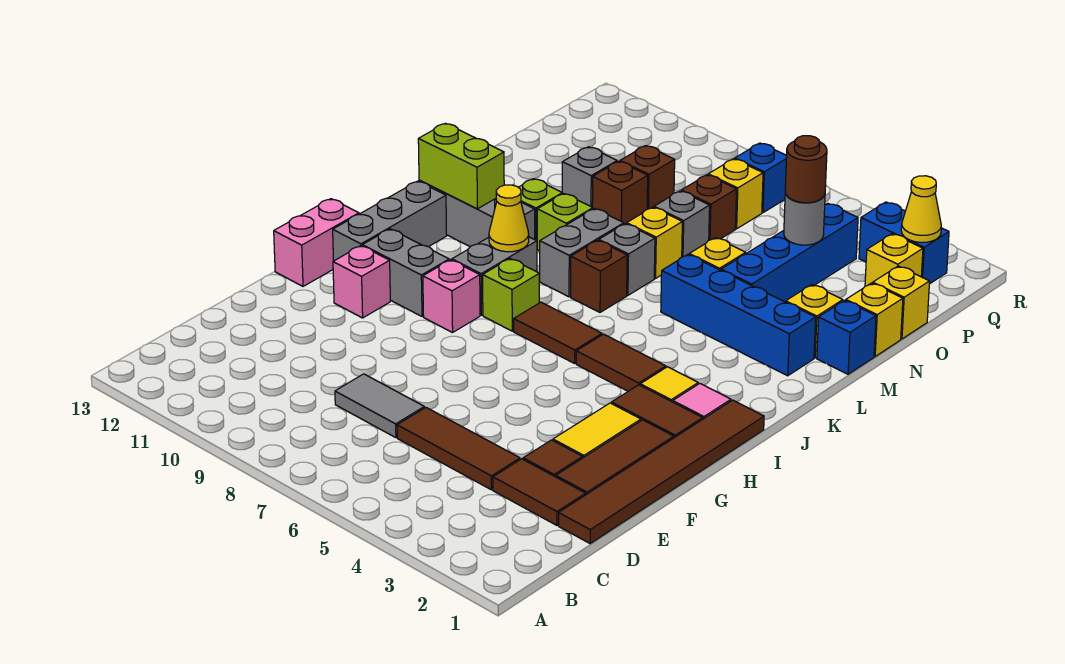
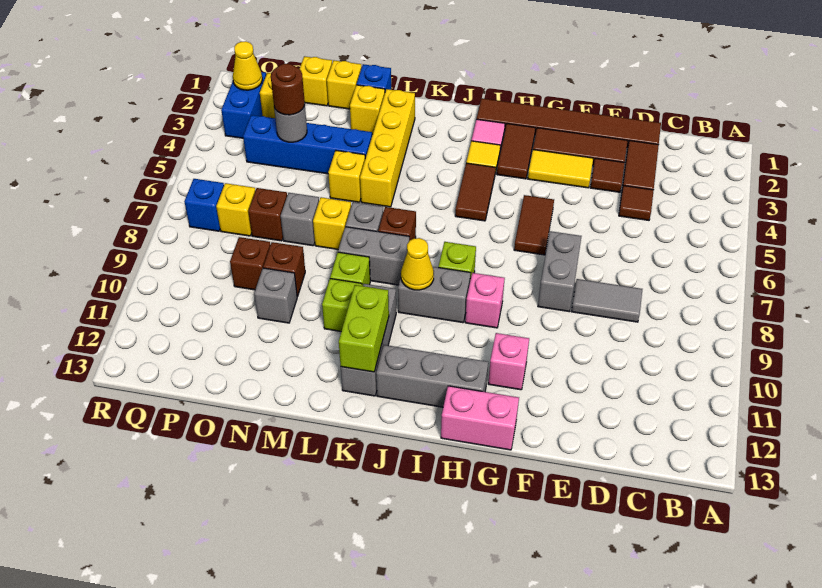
brown tile D4:D6 level 1 -> brown tile D4 level 1
grey tile D7:D8 level 1 -> grey tile D8:E8 level 1
grey brick H10:H11 level 1 -> grey brick F7:F8 level 1
brown tile I6:I7 level 1 -> brown tile G5:G6 level 1
blue brick L2:L5 level 1 -> yellow brick L2:L5 level 1

